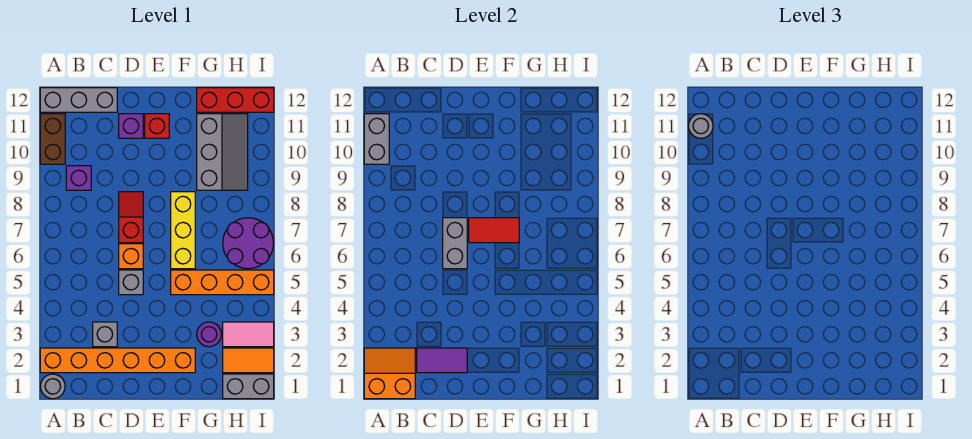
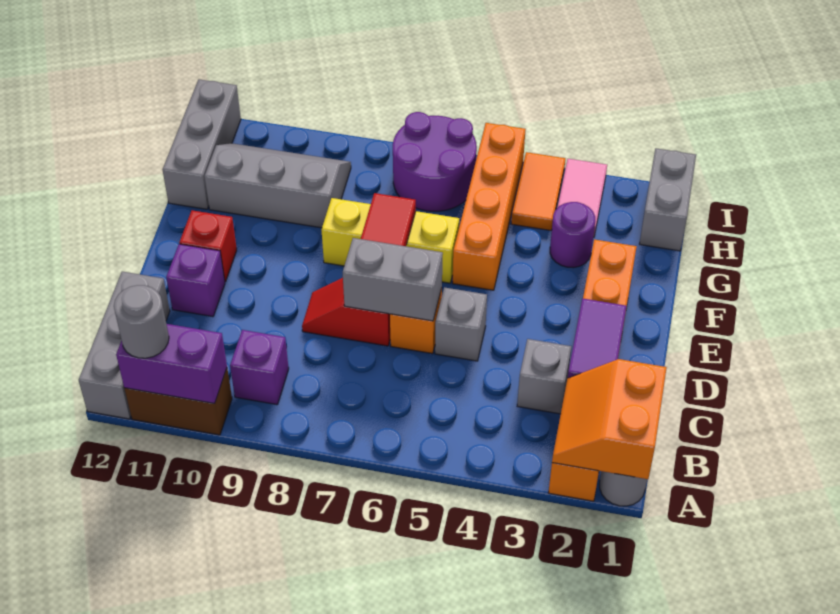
grey brick A10:A11 level 2 -> purple brick A10:A11 level 2
red brick G12:I12 level 1 -> grey brick G12:I12 level 1
orange tile H2:I2 level 1 -> orange tile H4:I4 level 1

